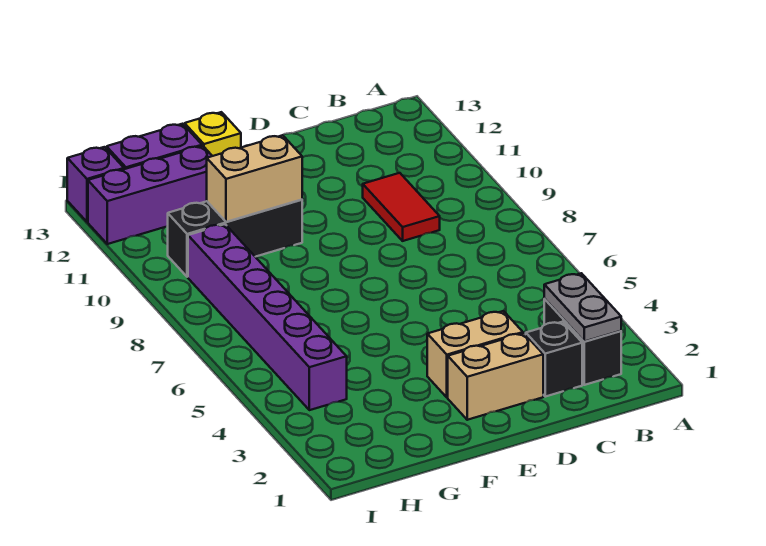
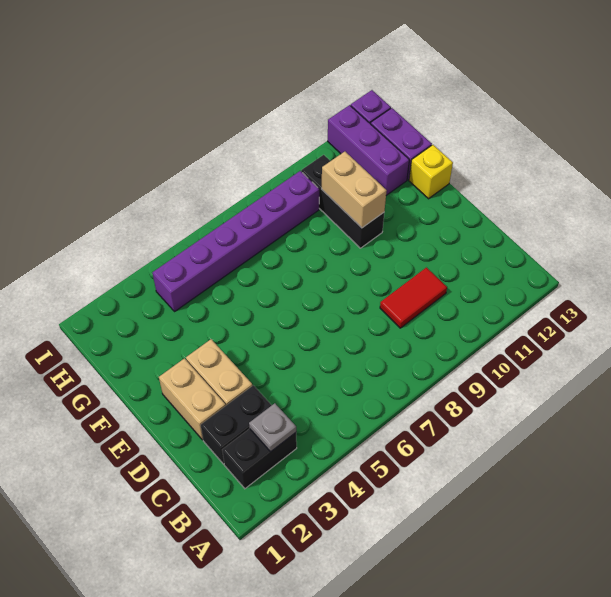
grey plate B2:B3 level 2 -> grey plate B3 level 2
black brick C2 level 1 -> black brick C2:C3 level 1

